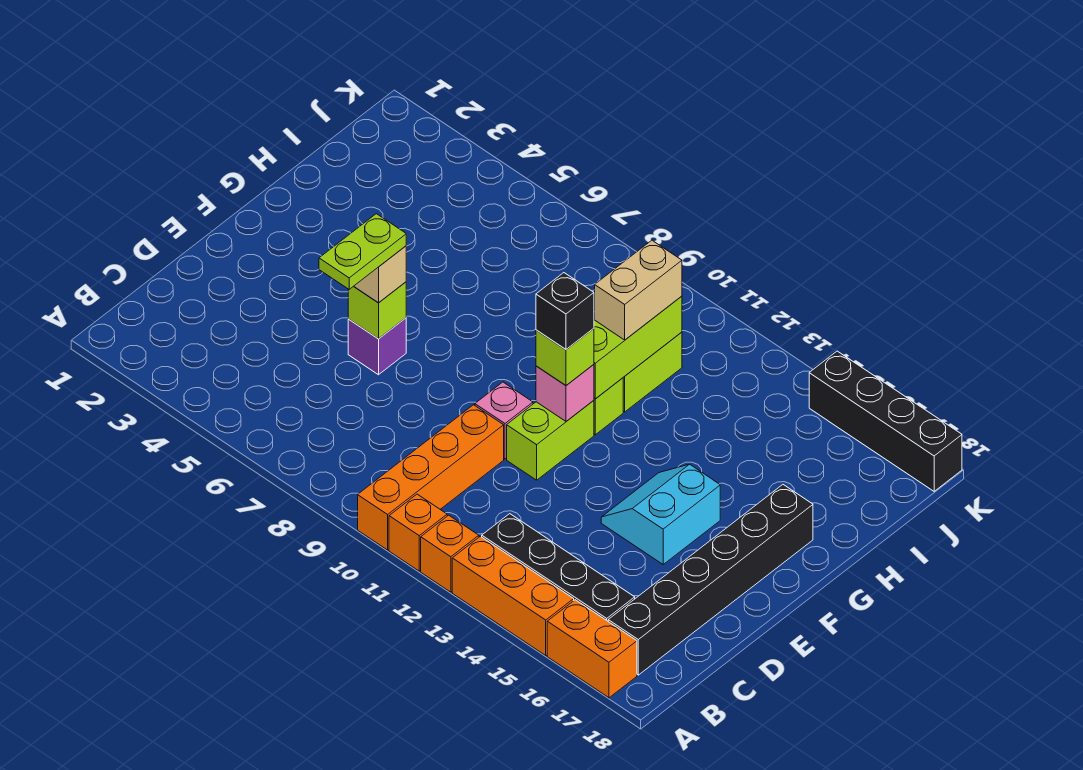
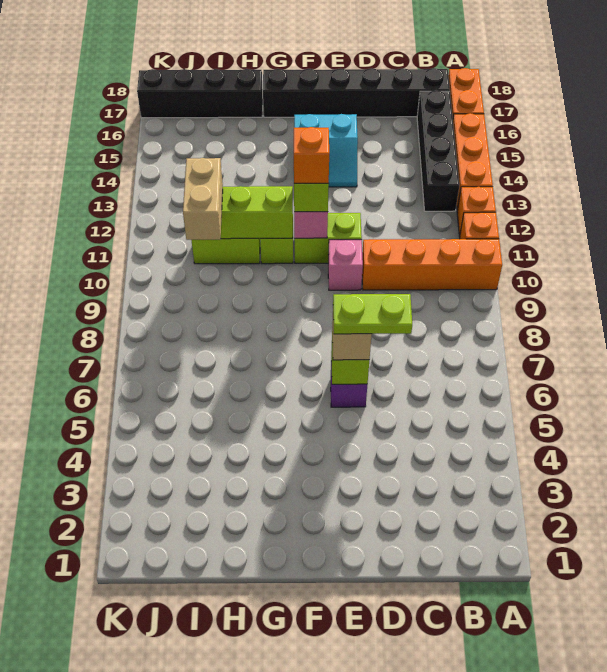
black brick F11 level 4 -> orange brick F11 level 4
tan brick H11:I11 level 3 -> tan brick I10:I11 level 3
black brick K15:K18 level 1 -> black brick H17:K17 level 1

